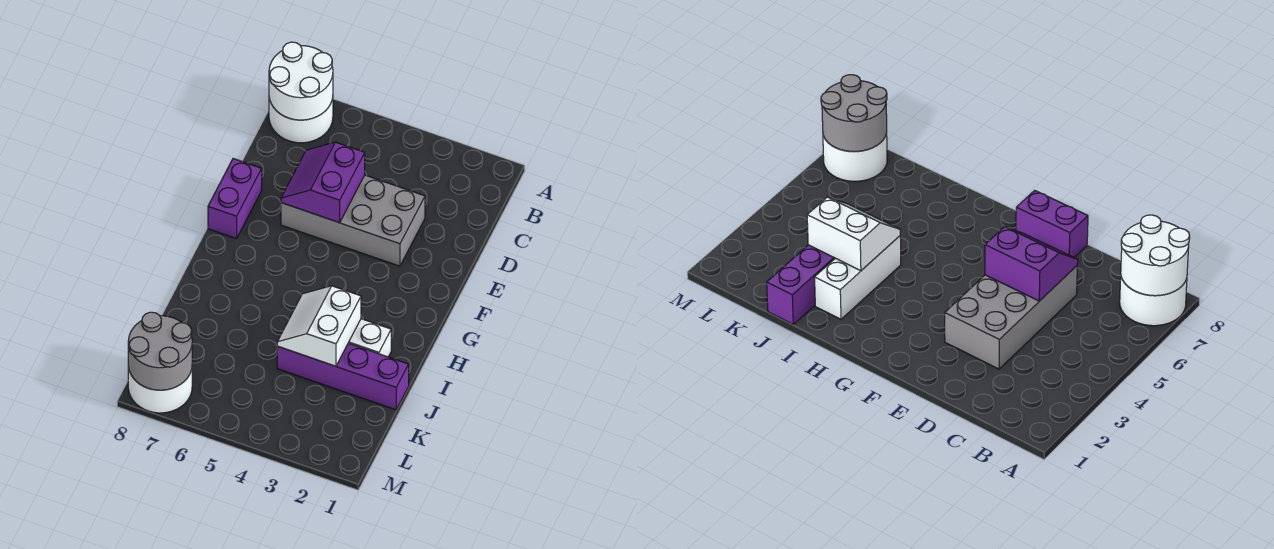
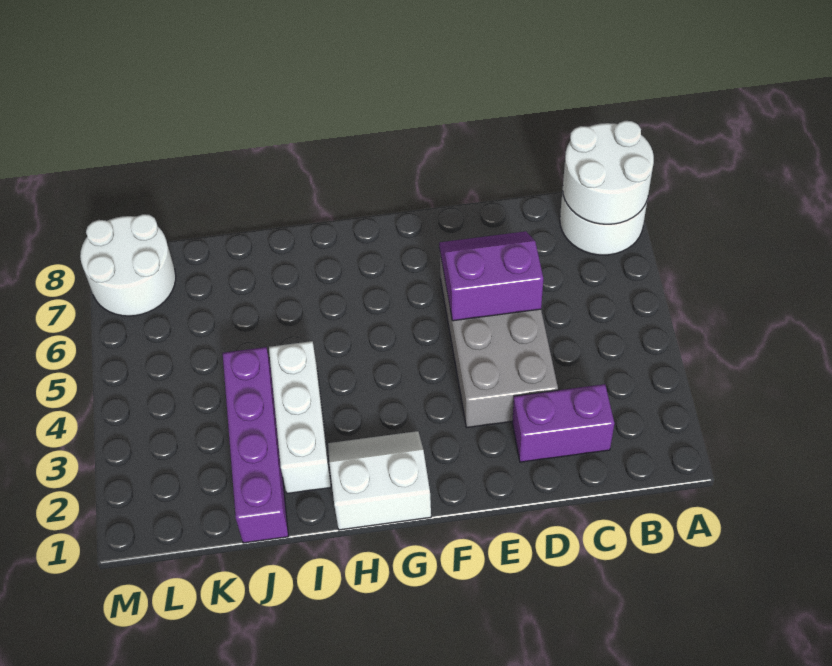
purple brick E8:F8 level 1 -> purple brick C2:D2 level 1
white slope I3:J4 level 2 top 3 -> white slope G1:H2 level 1 top 1
grey round brick L7:M8 level 2 -> none

